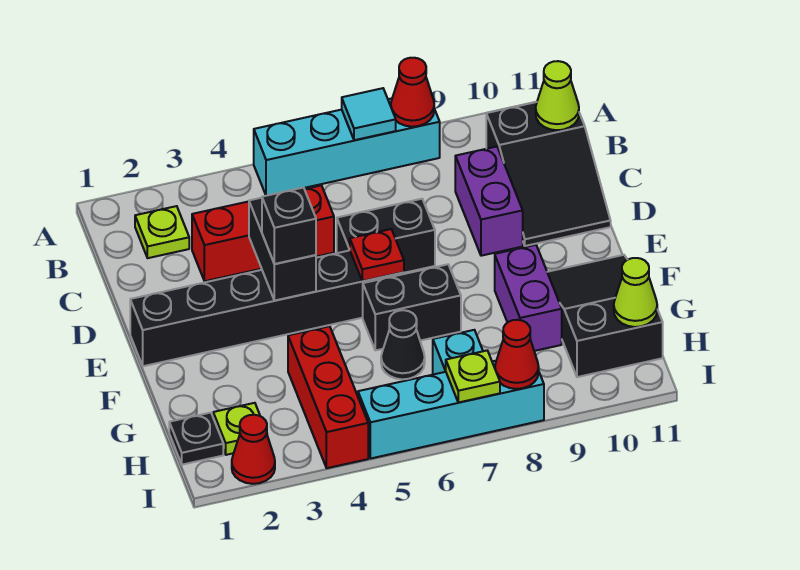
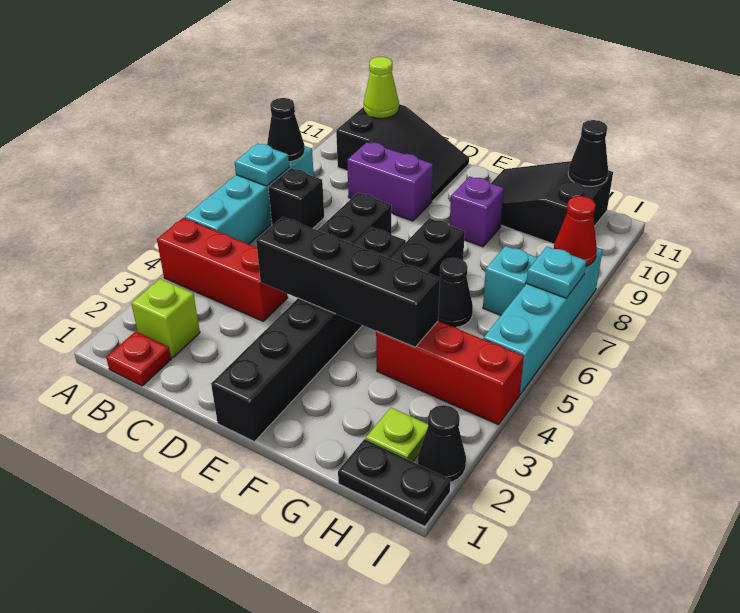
cyan tile A7 level 2 -> cyan plate A7 level 2
red cone A8 level 2 -> black cone A8 level 2
lime plate B2 level 1 -> lime brick B2 level 1
red brick C3:C5 level 1 -> red brick A4:C4 level 1
black brick D4:E4 level 2 -> black brick D4:G4 level 2
black brick E4 level 3 -> black brick B7 level 1
red plate E6 level 2 -> red plate B1 level 1
purple brick F9:G9 level 1 -> purple brick F9 level 1
black plate H1 level 1 -> black plate H1:I1 level 1
lime cone H11 level 2 -> black cone H11 level 2
red cone I2 level 1 -> black cone I2 level 1
lime plate I7 level 2 -> cyan plate I7 level 2

